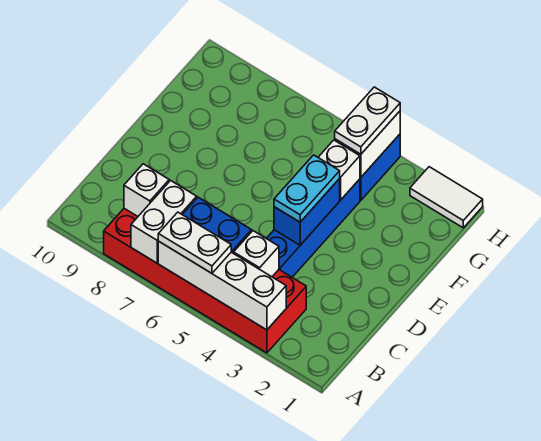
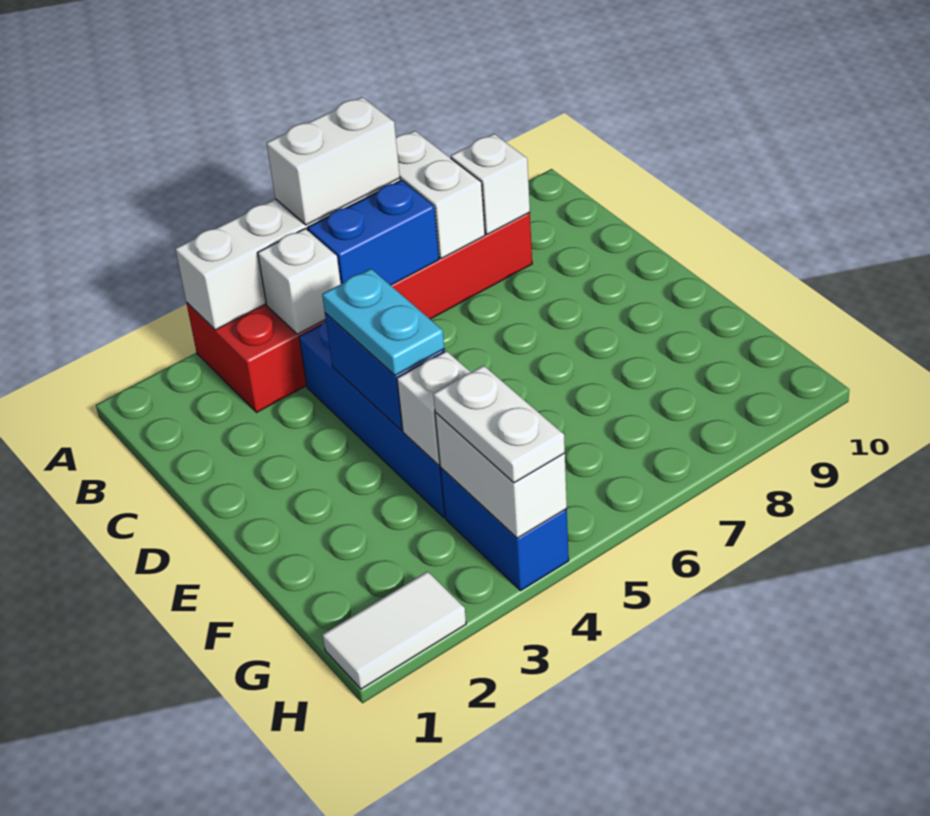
white plate A5:A6 level 3 -> white brick A5:A6 level 3

